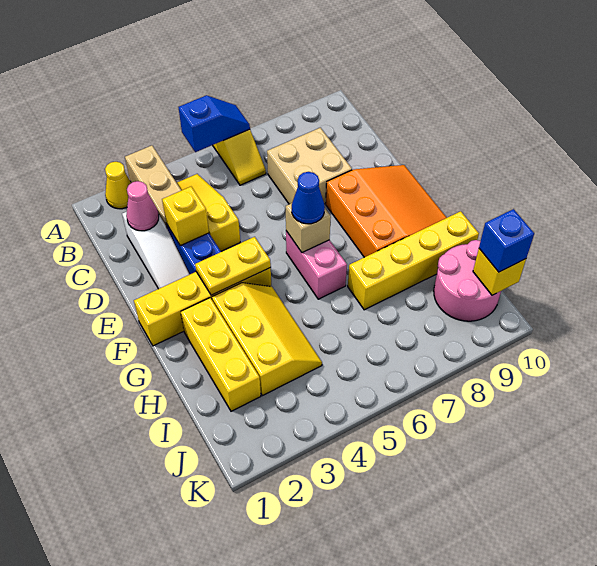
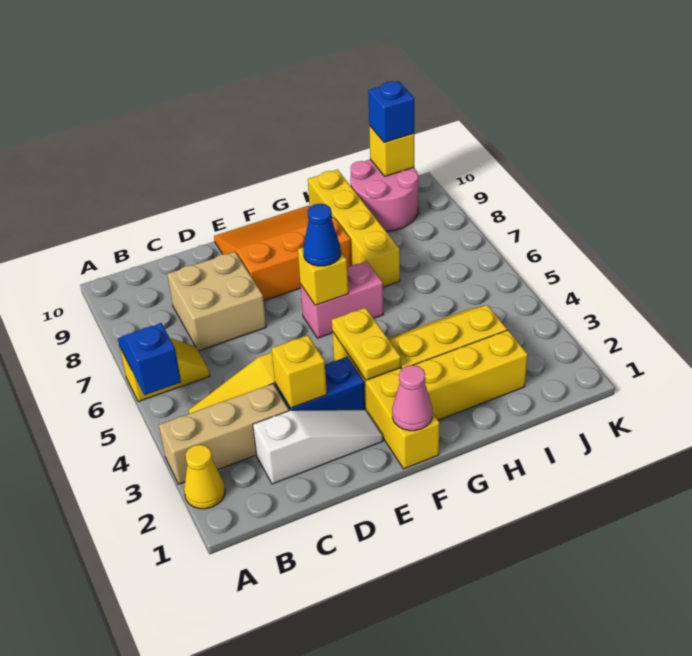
pink cone C2 level 2 -> pink cone F1 level 2
tan brick F6 level 2 -> yellow brick F6 level 2

